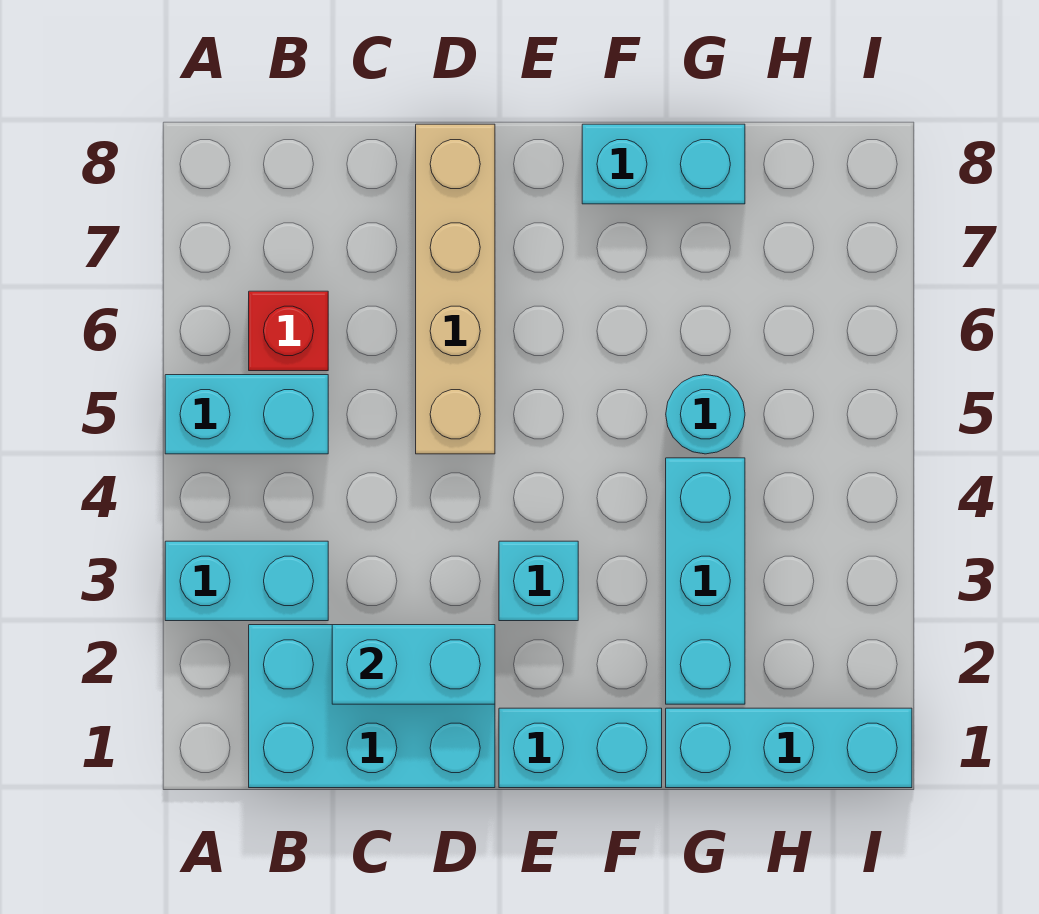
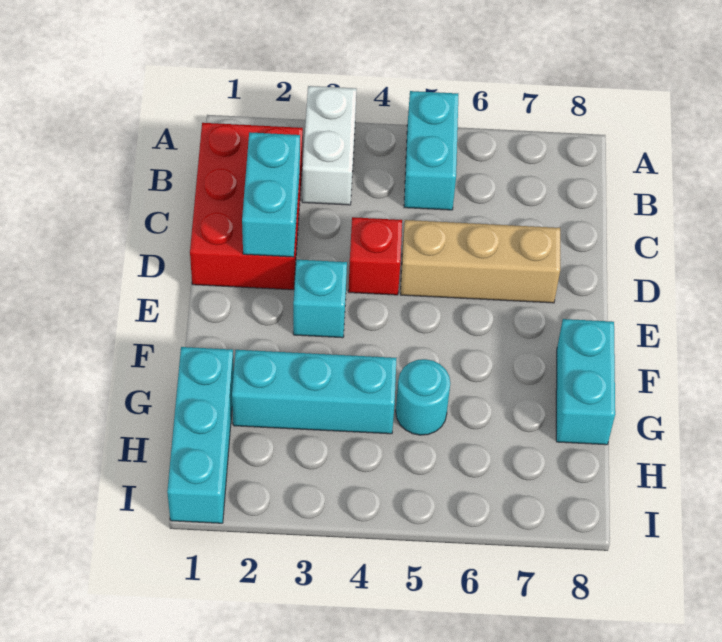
cyan brick A3:B3 level 1 -> white brick A3:B3 level 1
cyan brick B1:D2 level 1 -> red brick B1:D2 level 1
red brick B6 level 1 -> red brick D4 level 1
tan brick D5:D8 level 1 -> tan brick D5:D7 level 1
cyan brick E1:F1 level 1 -> none

